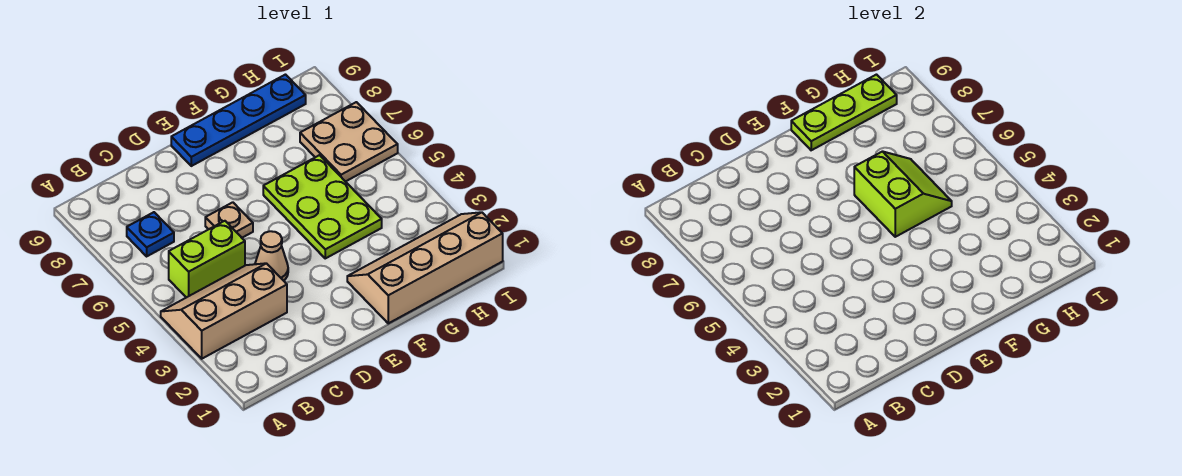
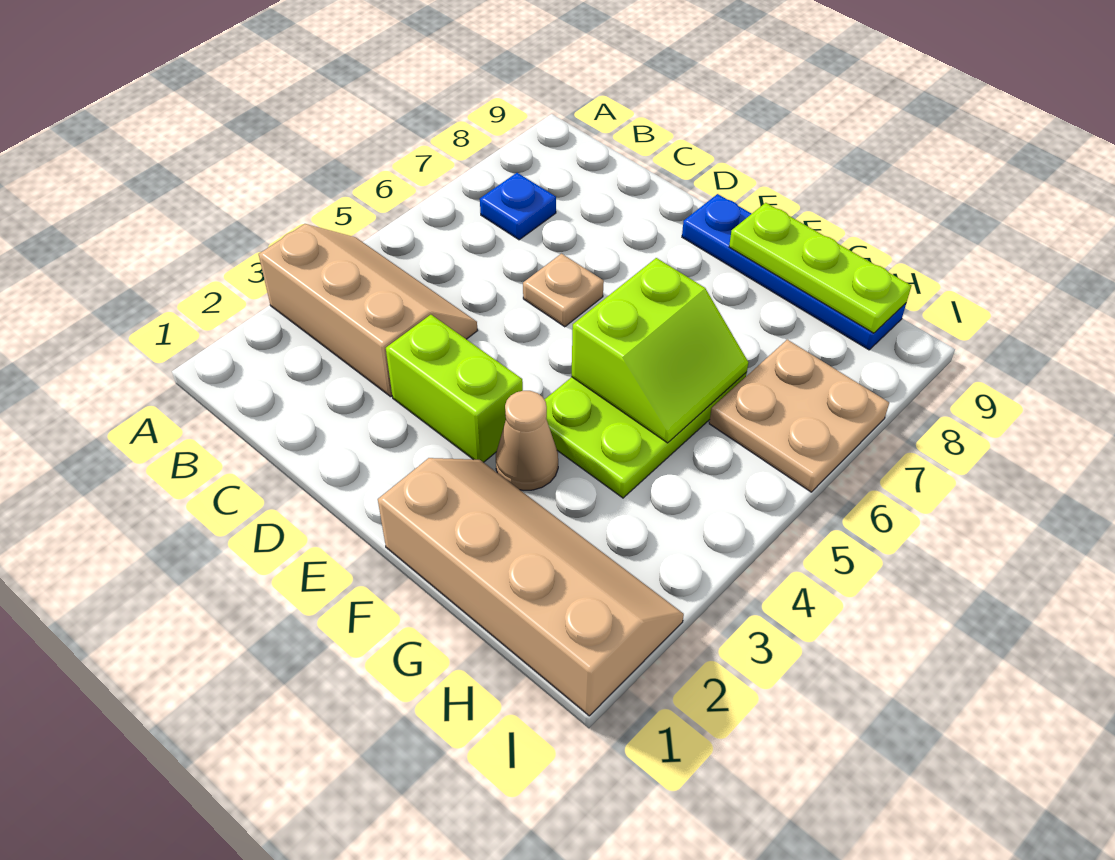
lime brick B5:C5 level 1 -> lime brick D3:E3 level 1
tan cone D4 level 1 -> tan cone F3 level 1

